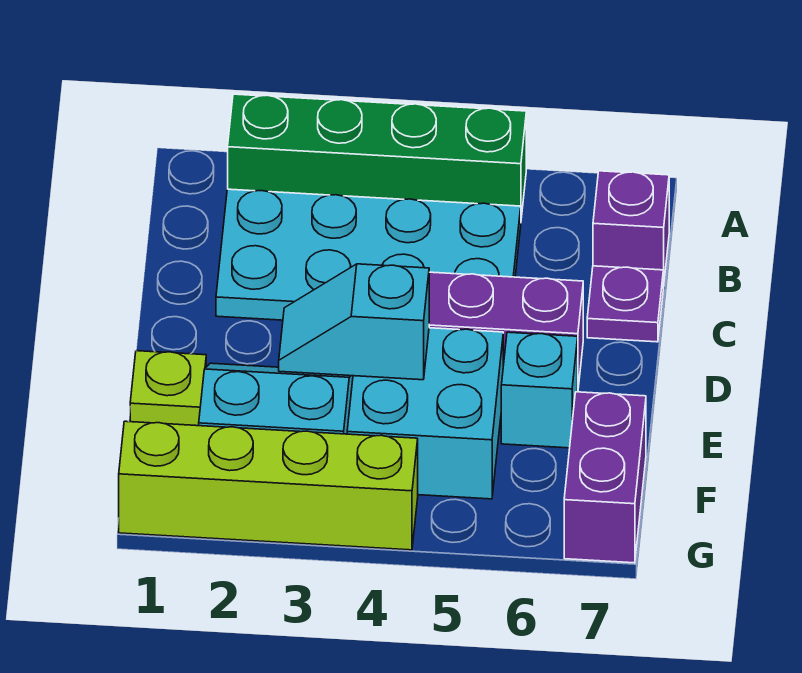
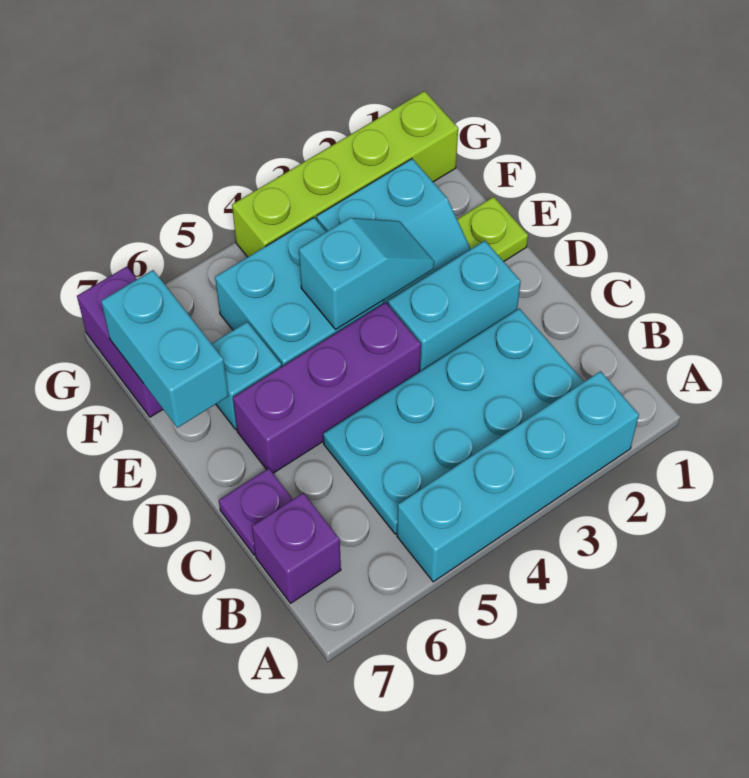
green brick A2:A5 level 1 -> cyan brick A2:A5 level 1
none -> cyan brick D2:D3 level 1
none -> cyan brick E7:F7 level 2

